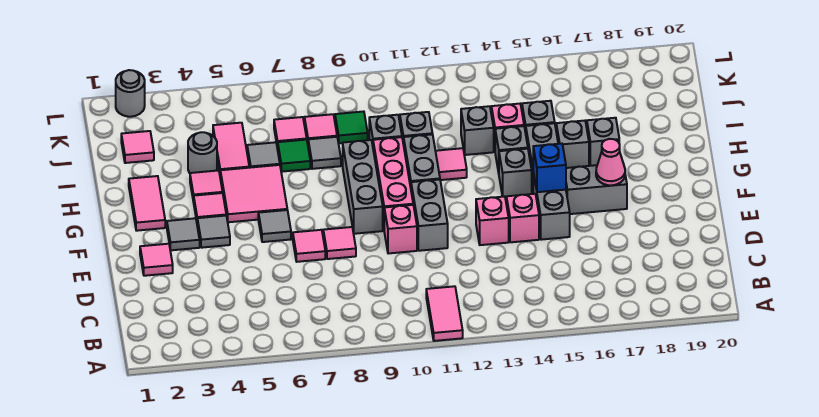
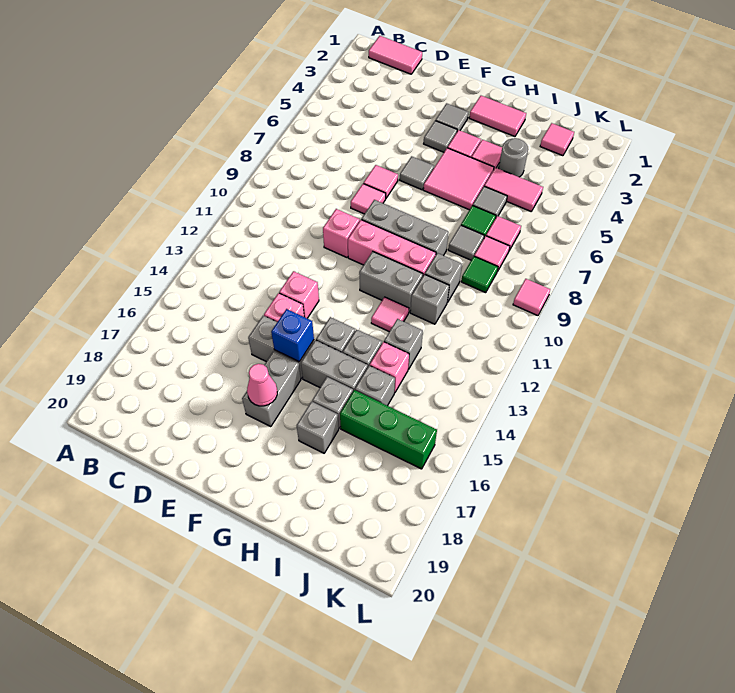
pink tile A11:B11 level 1 -> pink tile B1:C1 level 1
pink tile E2 level 1 -> pink tile L9 level 1
grey brick E11:F11 level 1 -> none
none -> green brick I16:K16 level 1
grey round brick L2 level 1 -> none

